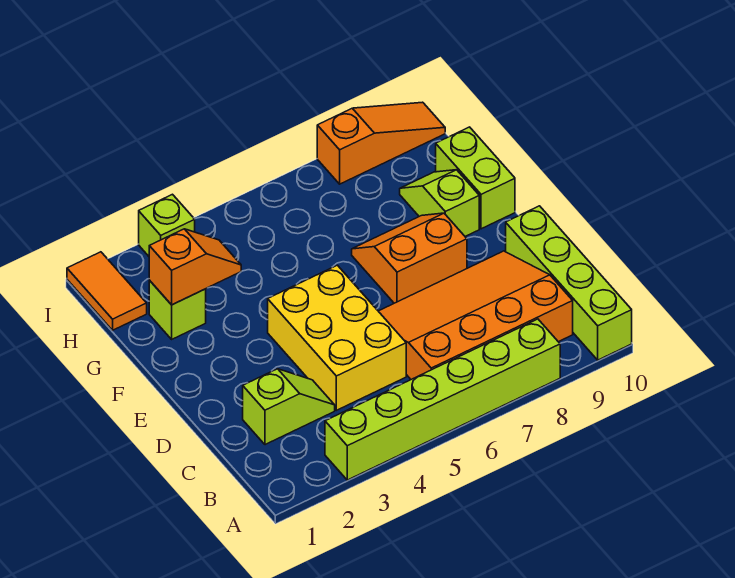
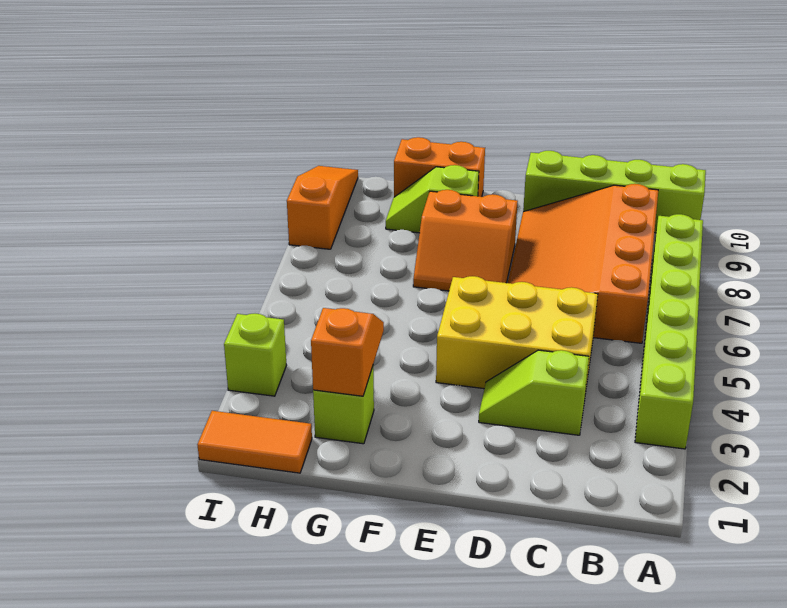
lime slope C2:C3 level 1 top 2 -> lime slope C3:D3 level 1 top C
orange slope E7:F8 level 1 top E -> orange slope E7:F8 level 1 top 8
lime brick F10:G10 level 1 -> orange brick F10:G10 level 1

